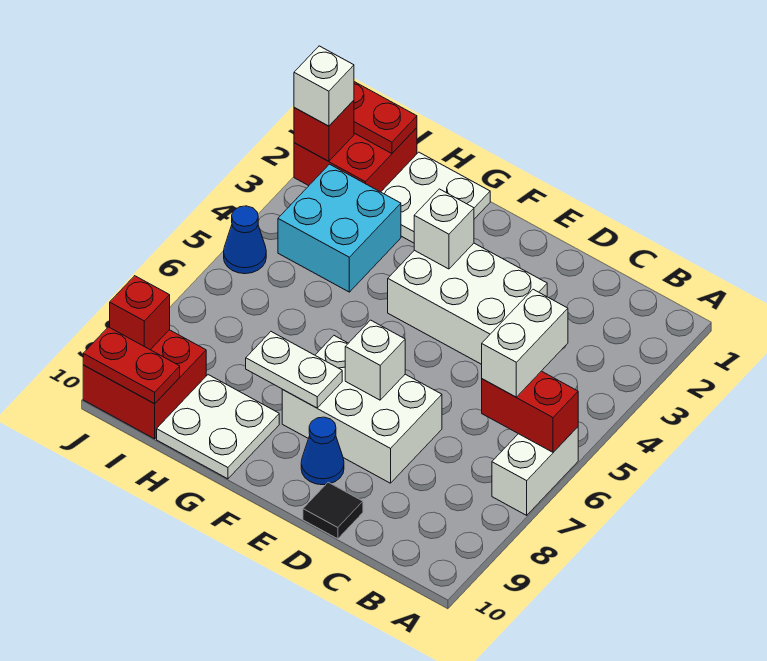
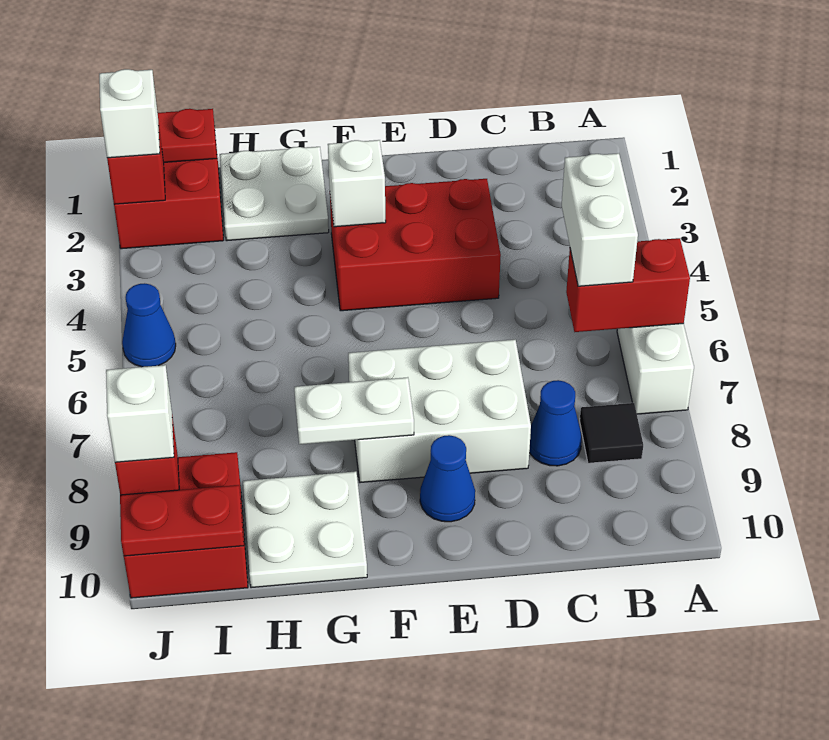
none -> blue cone C8 level 1
white brick D3:F4 level 1 -> red brick D3:F4 level 1
black tile D10 level 1 -> black tile B8 level 1
white brick E7 level 2 -> white brick J9 level 3
cyan brick H3:I4 level 1 -> none

